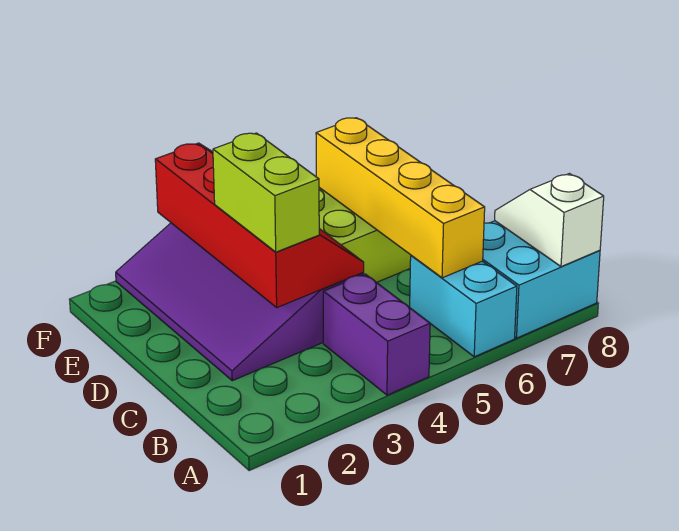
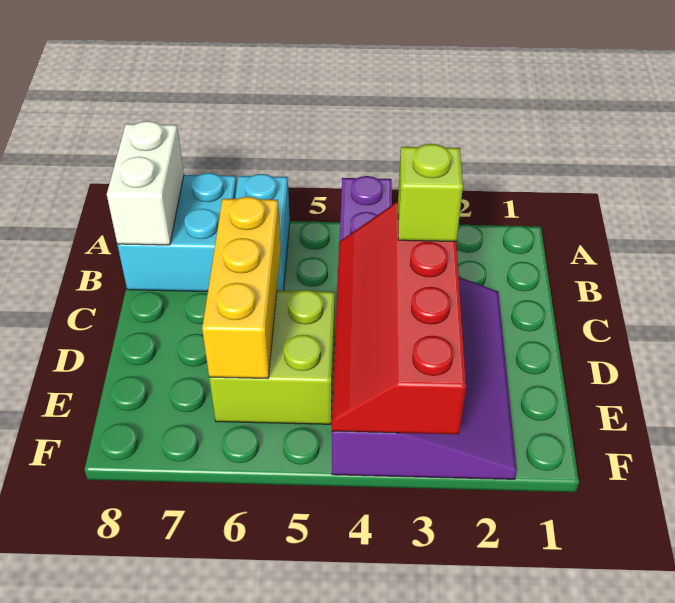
white slope A8:B8 level 2 top A -> white brick A8:B8 level 2
yellow brick B6:E6 level 2 -> yellow brick C6:E6 level 2
lime brick C3:D3 level 3 -> lime brick C3 level 3

